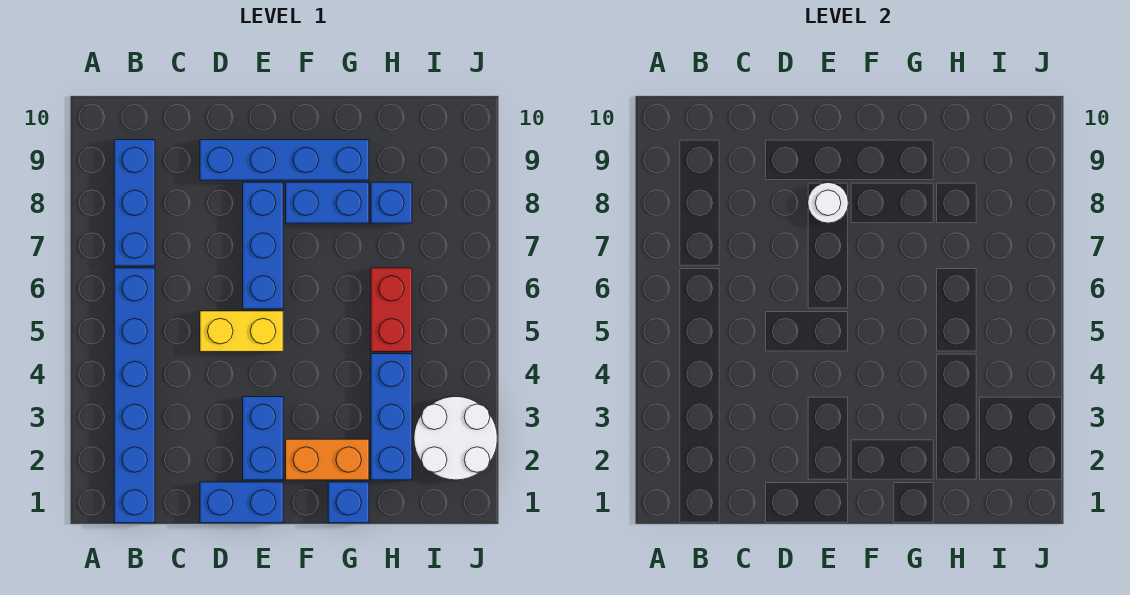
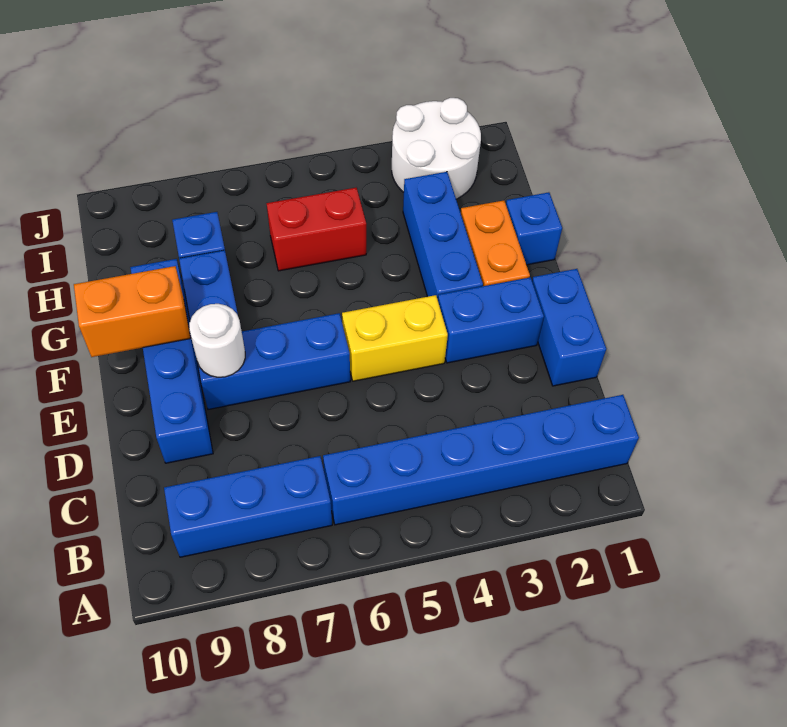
yellow brick D5:E5 level 1 -> yellow brick E4:E5 level 1
none -> orange brick F9:F10 level 2
blue brick H2:H4 level 1 -> blue brick F3:H3 level 1

